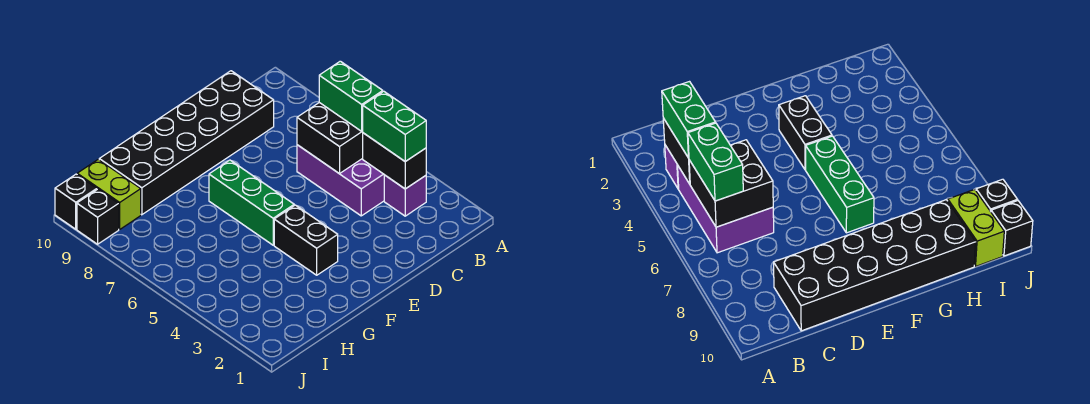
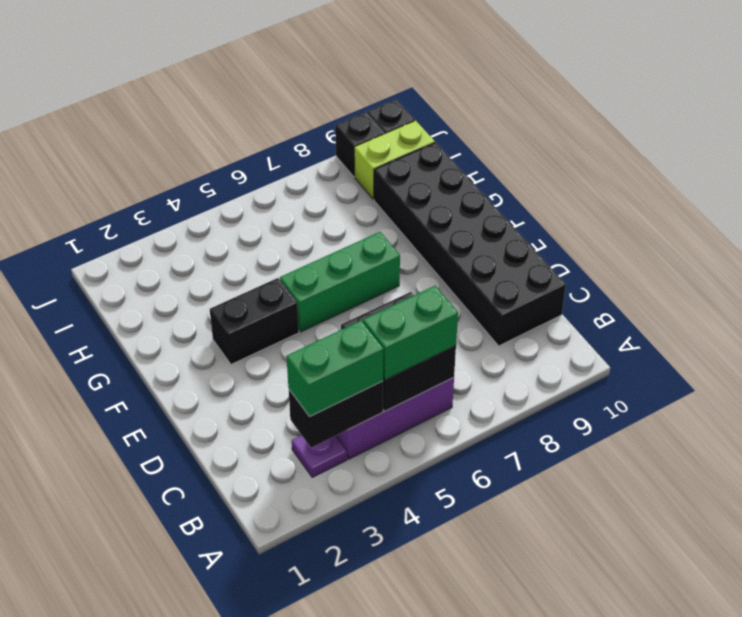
purple brick B3 level 1 -> purple plate B3 level 1

